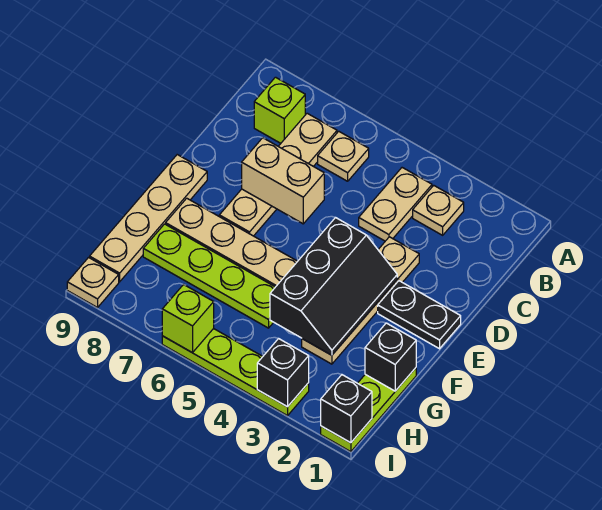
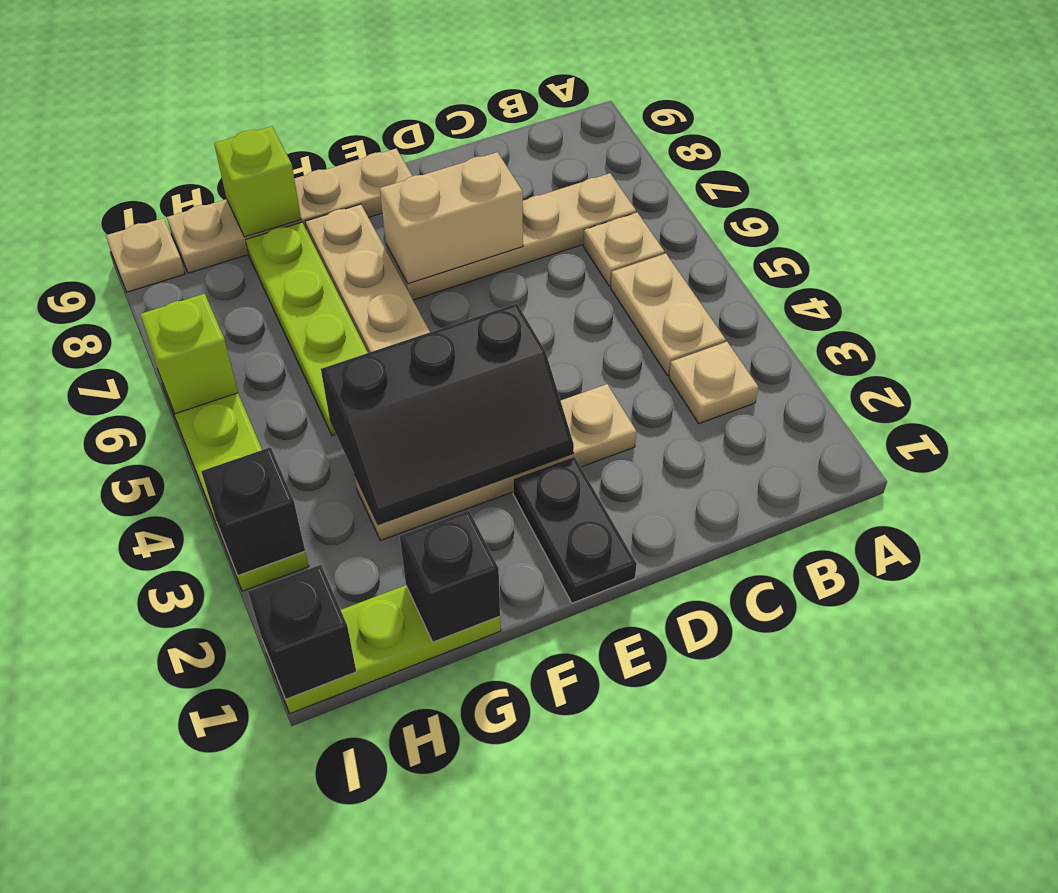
tan plate B4:C4 level 1 -> tan plate B4:B5 level 1
lime brick B8 level 1 -> lime brick G9 level 2
tan brick D6:D7 level 2 -> tan brick D7:E7 level 2

